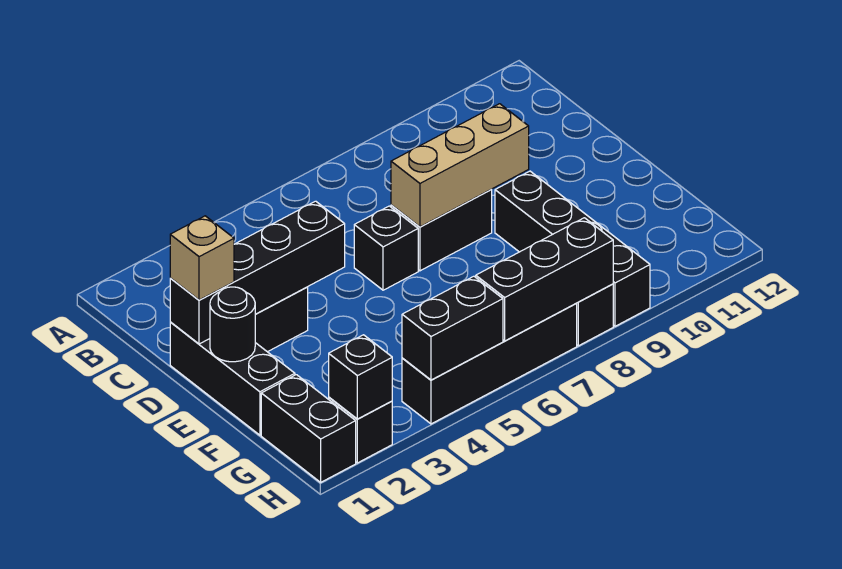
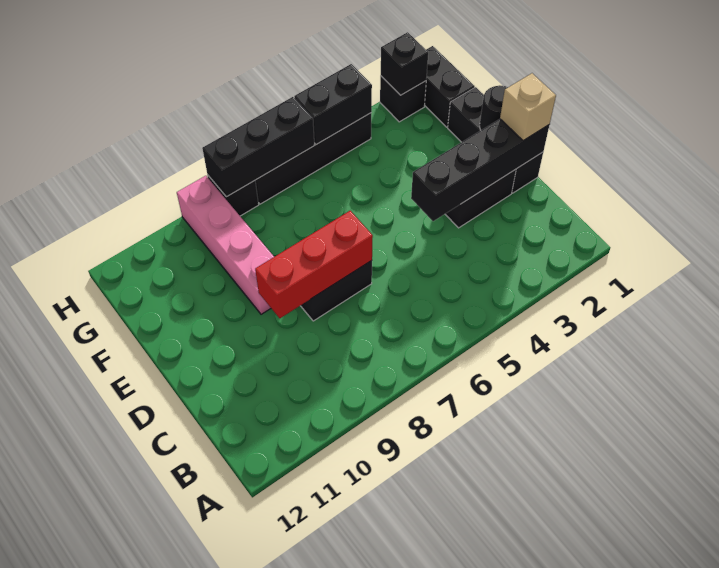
black brick D6 level 1 -> none
tan brick D7:D9 level 2 -> red brick D7:D9 level 2
black brick E9:H9 level 1 -> pink brick E9:H9 level 1

